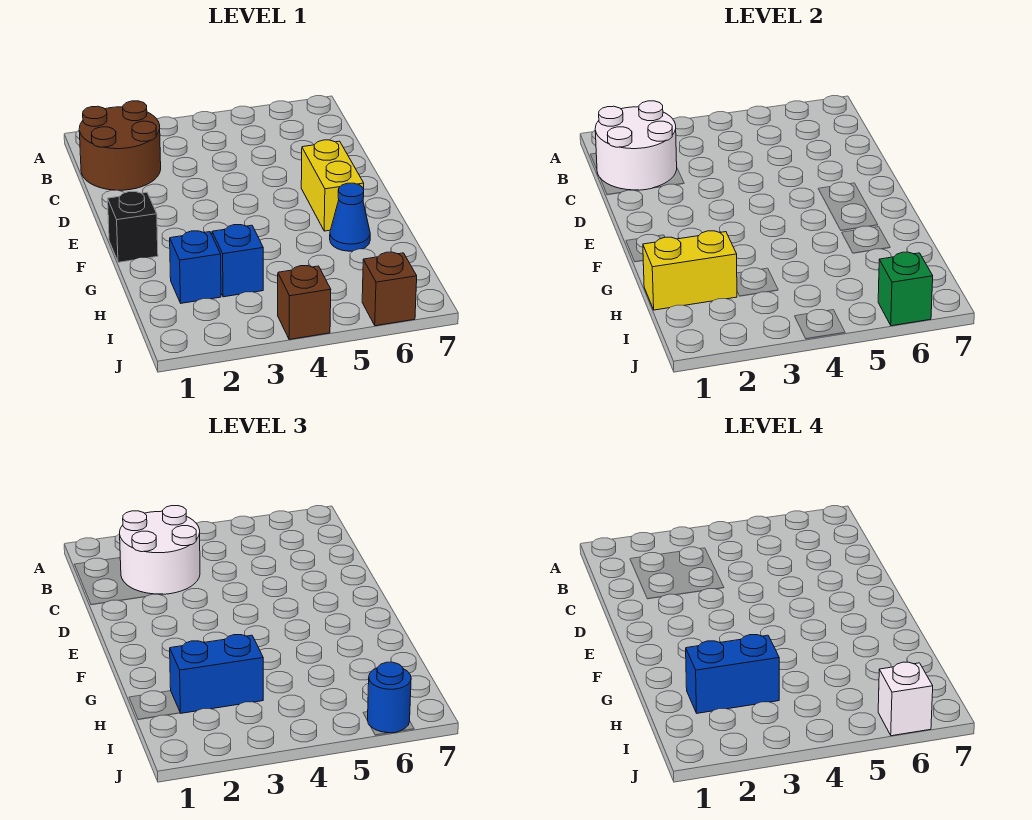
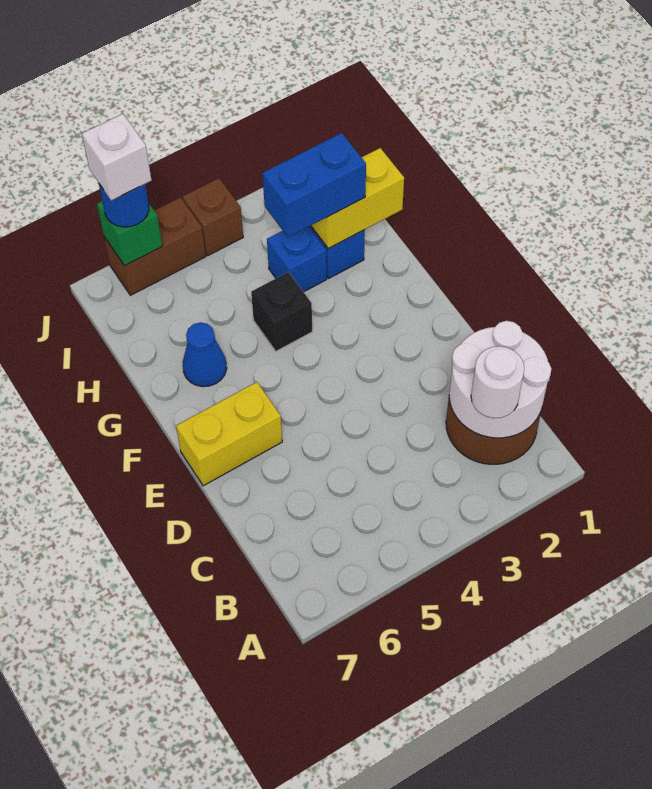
white round brick B2:C3 level 3 -> white round brick B2 level 3
yellow brick E6:F6 level 1 -> yellow brick E6:E7 level 1
black brick F1 level 1 -> black brick G4 level 1
blue brick H2:H3 level 4 -> none
brown brick J6 level 1 -> brown brick J5:J6 level 1

